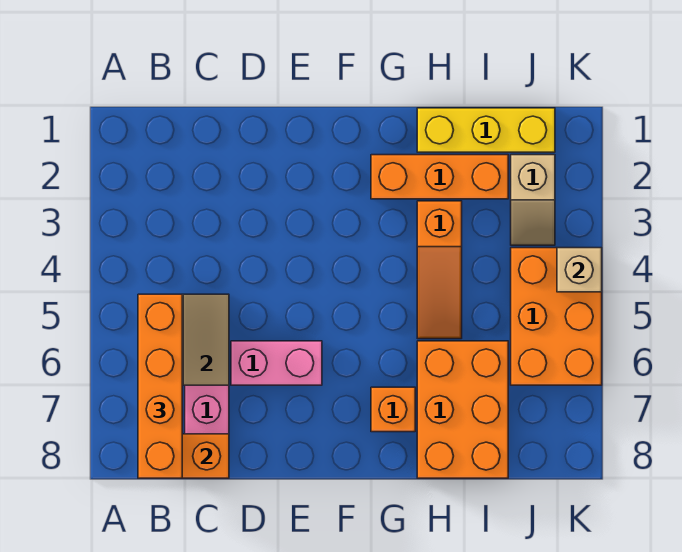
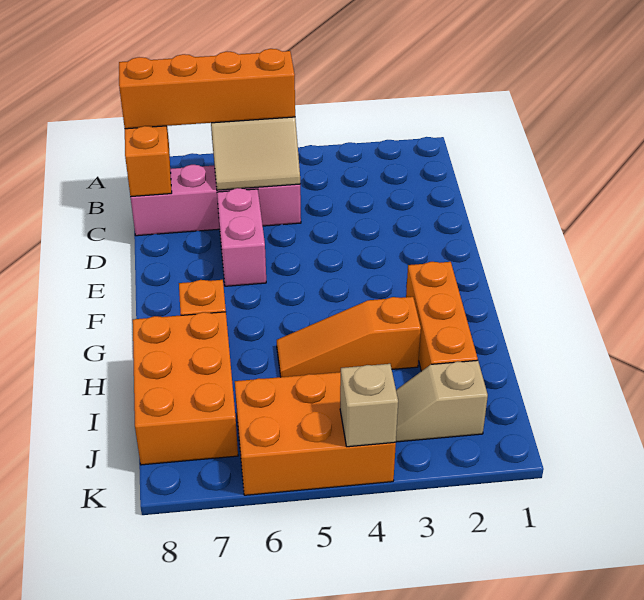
yellow brick H1:J1 level 1 -> none
orange brick H6:I8 level 1 -> orange brick H7:J8 level 1

